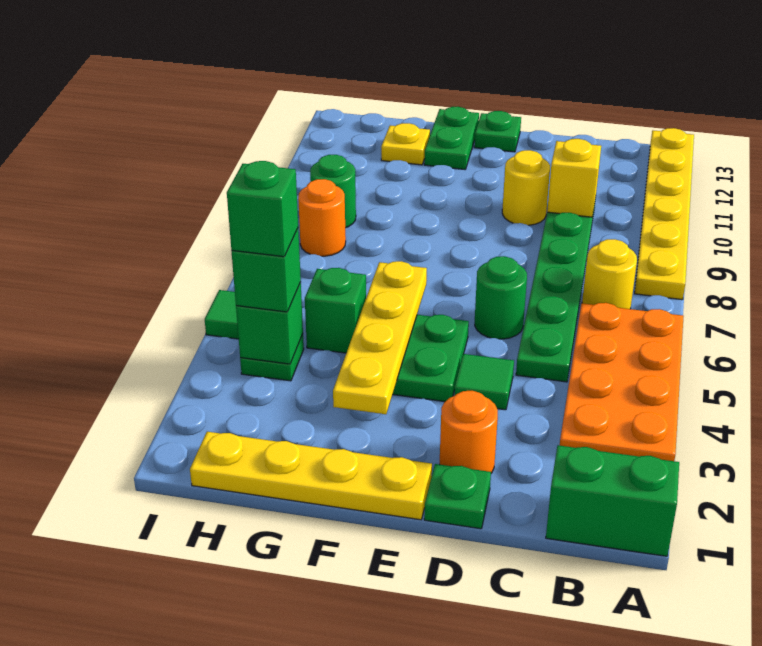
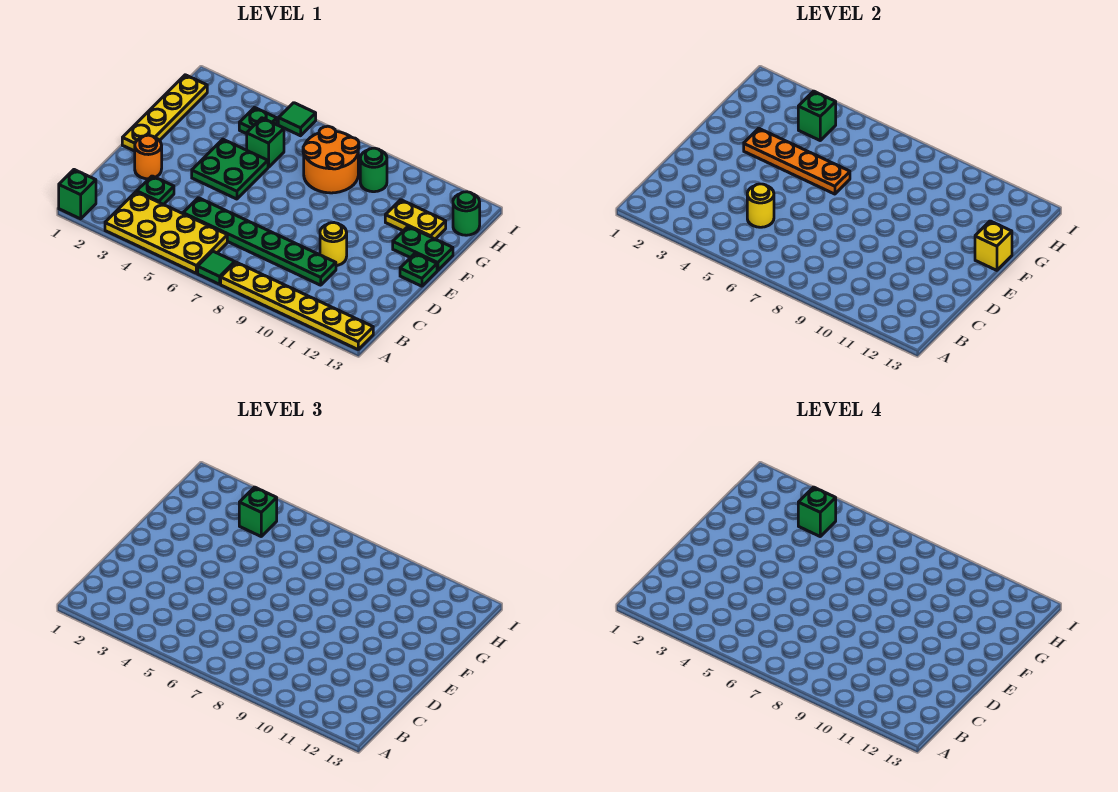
green brick A1:B1 level 1 -> green brick A1 level 1
orange plate A3:B6 level 1 -> yellow plate A3:B6 level 1
yellow round brick B7 level 1 -> yellow round brick C5 level 2
yellow brick C10 level 2 -> yellow brick F13 level 2
green plate D1 level 1 -> green plate C3 level 1
green tile D4 level 1 -> green tile A7 level 1
green round brick D6 level 1 -> green round brick H13 level 1
yellow plate F3:F6 level 2 -> orange plate F3:F6 level 2
yellow plate G12 level 1 -> yellow plate G11:G12 level 1
orange round brick H8 level 1 -> orange round brick G7:H8 level 1

